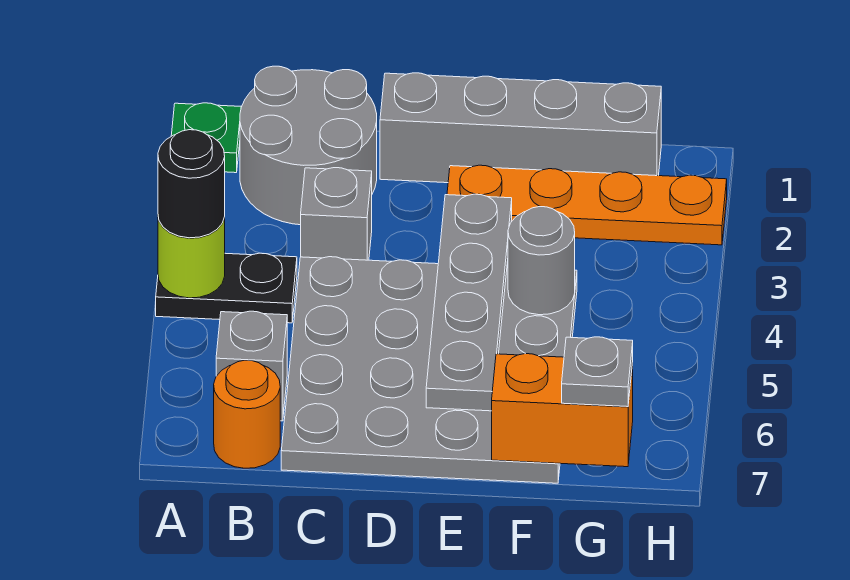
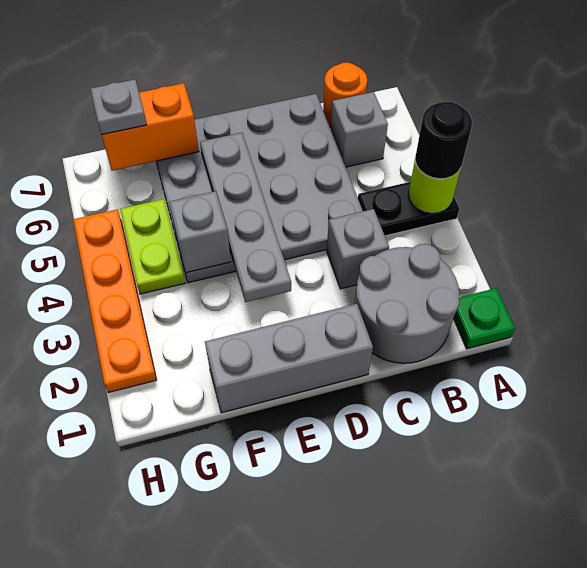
grey brick D1:G1 level 1 -> grey brick D1:F1 level 1
orange plate E2:H2 level 1 -> orange plate H2:H5 level 1
grey round brick F4 level 2 -> grey brick F4 level 2
none -> lime plate G4:G5 level 1

